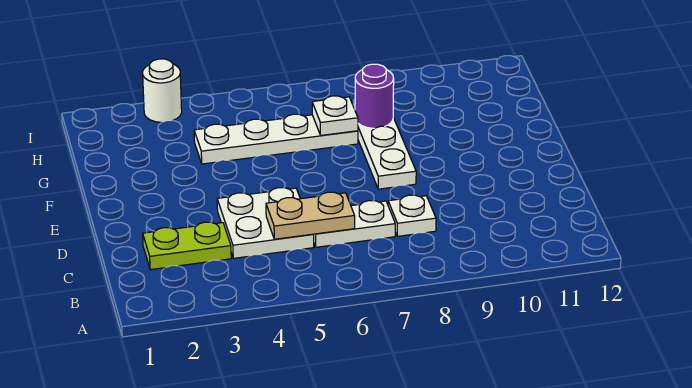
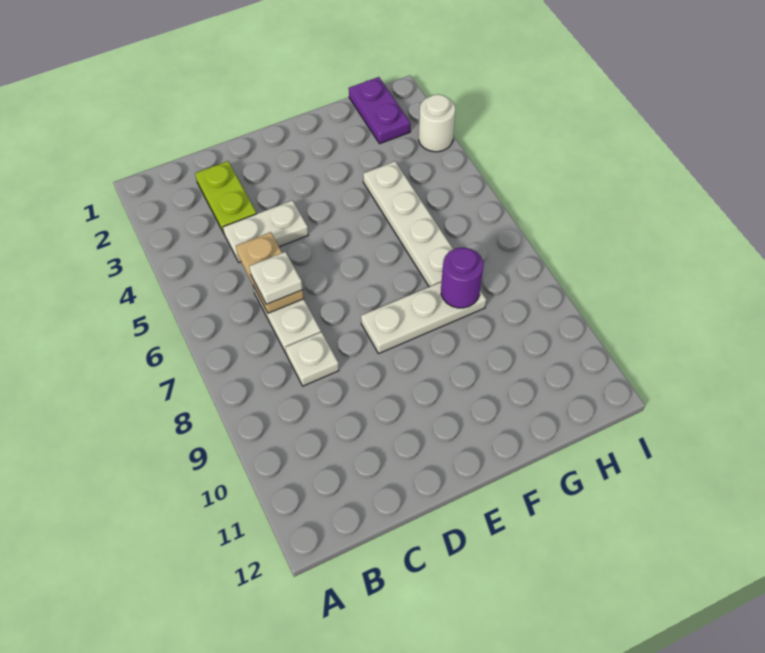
white plate C4:D5 level 1 -> white plate C4:D4 level 1
white plate G7 level 2 -> white plate C6 level 3
none -> purple plate H1:H2 level 1

